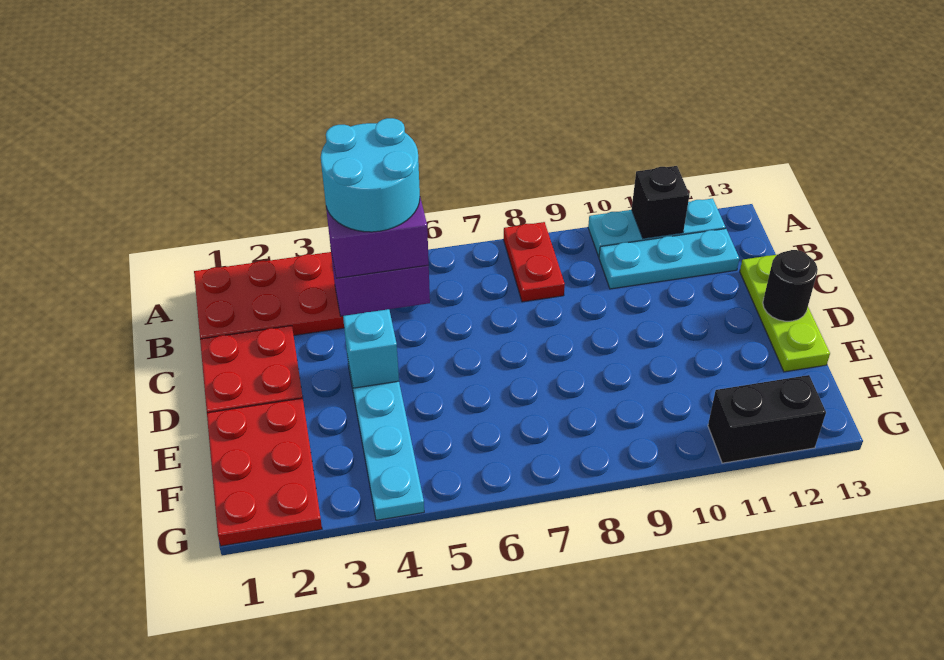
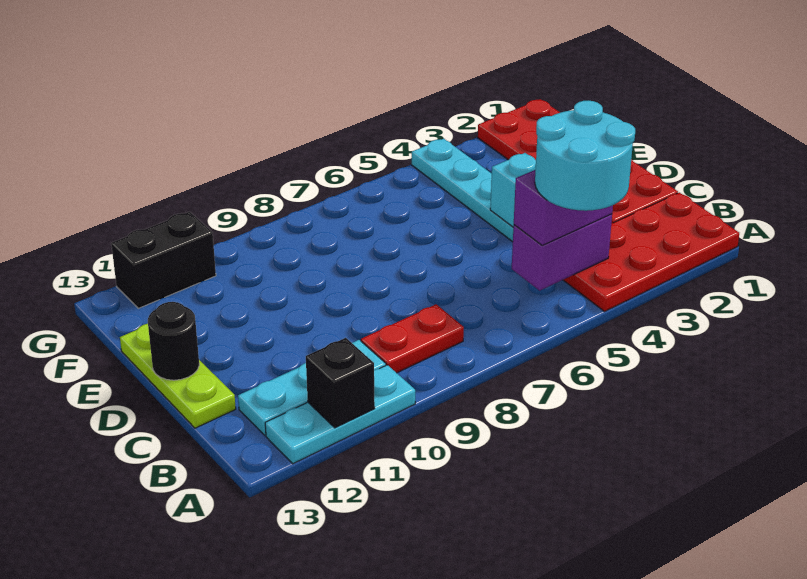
red plate A8:B8 level 1 -> red plate B8:B9 level 1

